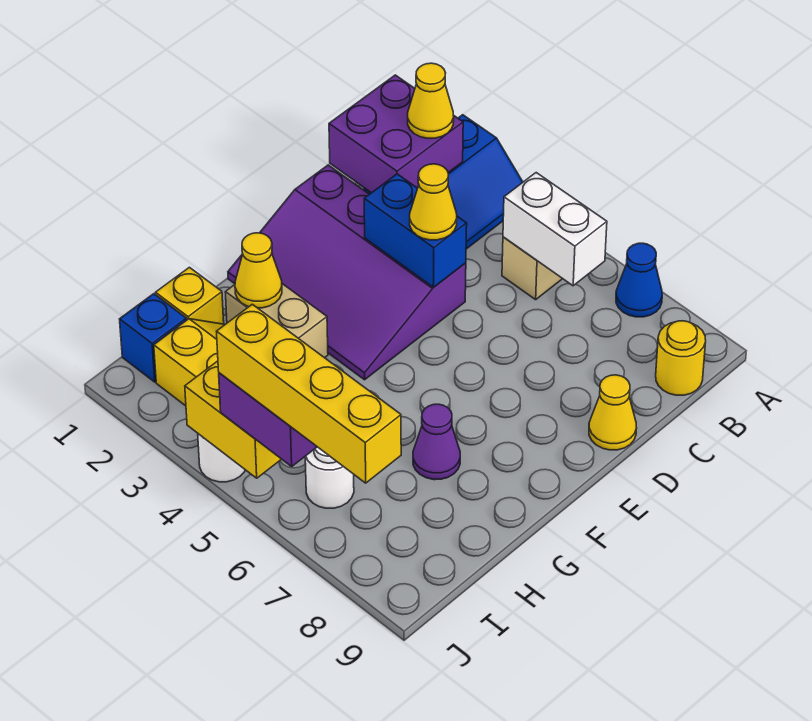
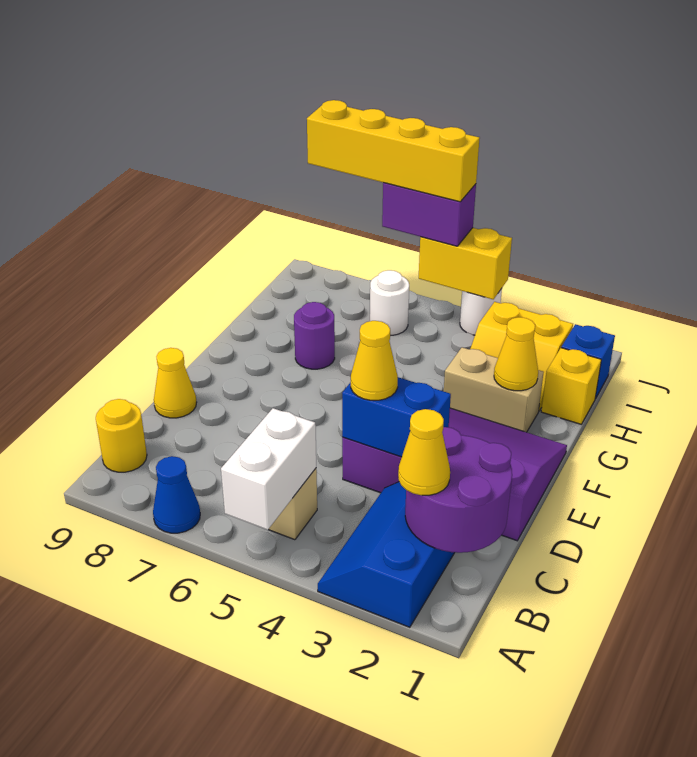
purple brick B1:C2 level 2 -> purple round brick B1:C2 level 2
white brick B5:B6 level 2 -> white brick A5:B5 level 2
purple cone G7 level 1 -> purple round brick G7 level 1

